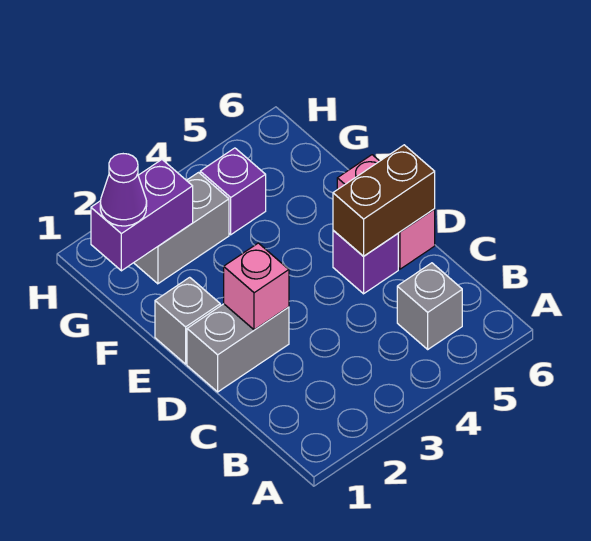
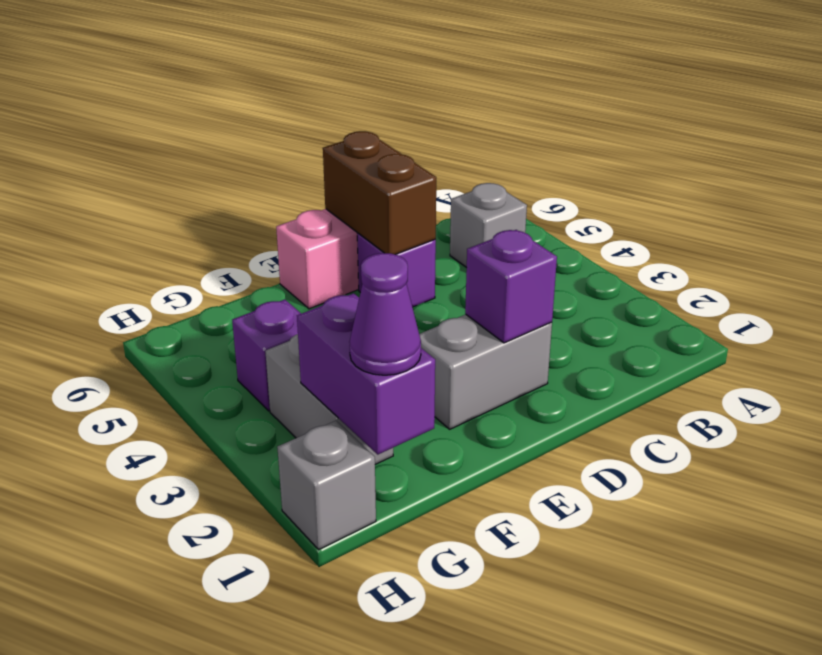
grey brick D1:D2 level 1 -> grey brick D2:E2 level 1
pink brick D2 level 2 -> purple brick D2 level 2
grey brick E1 level 1 -> grey brick H1 level 1

